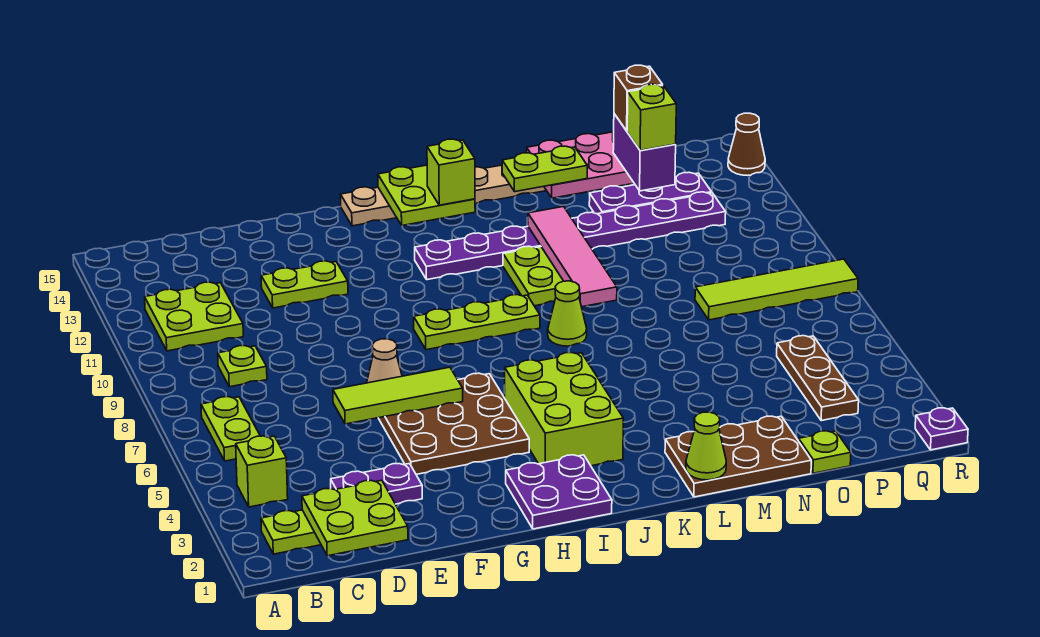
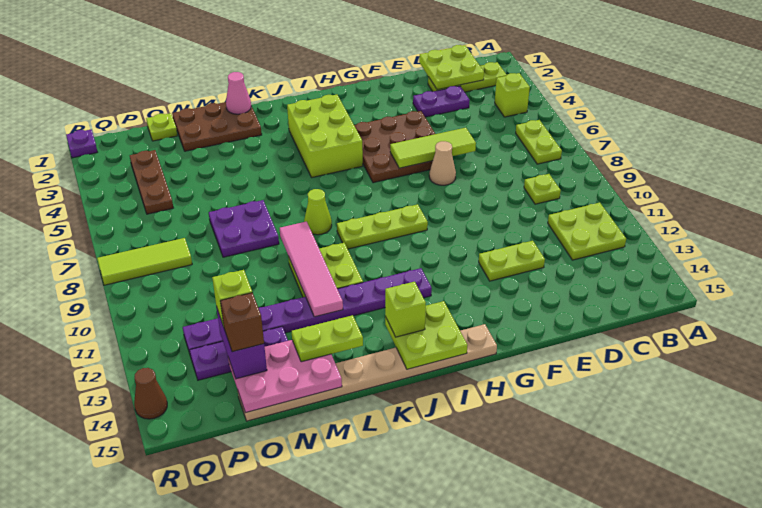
purple plate H1:I2 level 1 -> purple plate M7:N8 level 1
lime cone L1 level 2 -> pink cone L1 level 2
lime tile O8:R8 level 1 -> lime tile P8:R8 level 1

